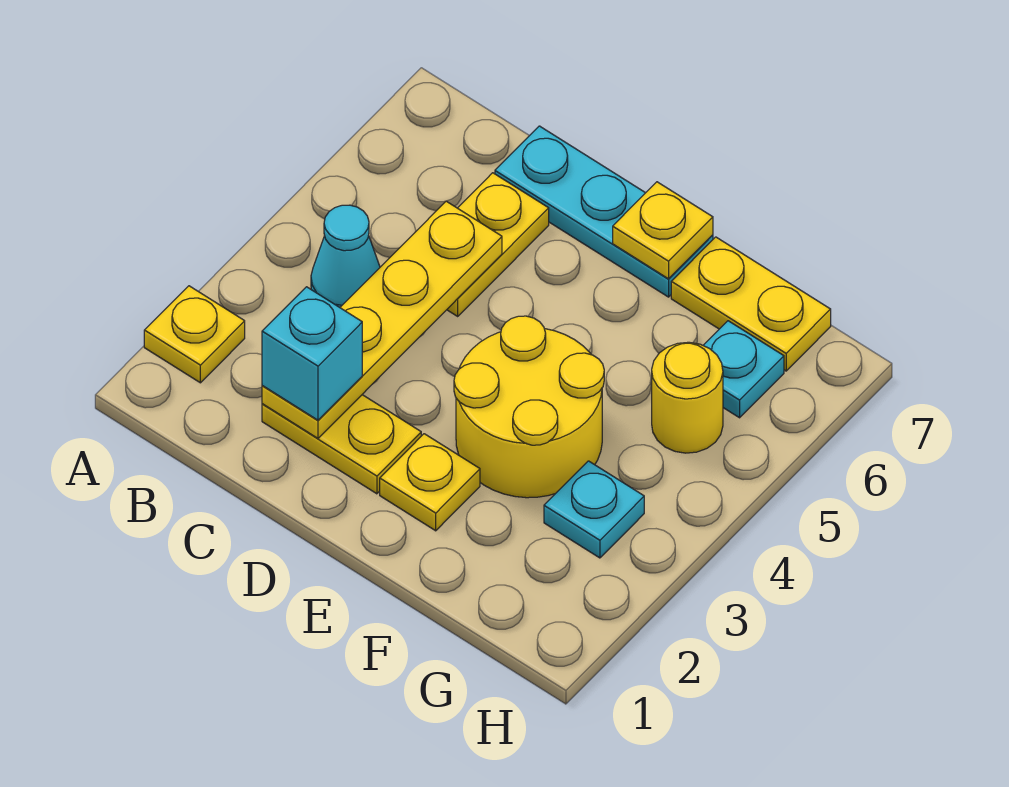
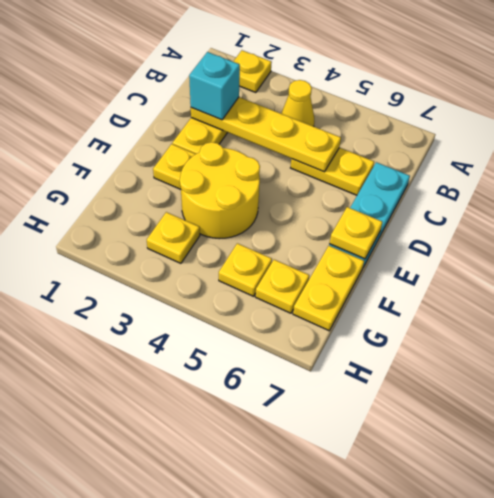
cyan cone B4 level 1 -> yellow cone B4 level 1
cyan plate G3 level 1 -> yellow plate G3 level 1
yellow round brick G5 level 1 -> yellow plate G5 level 1
cyan plate G6 level 1 -> yellow plate G6 level 1

